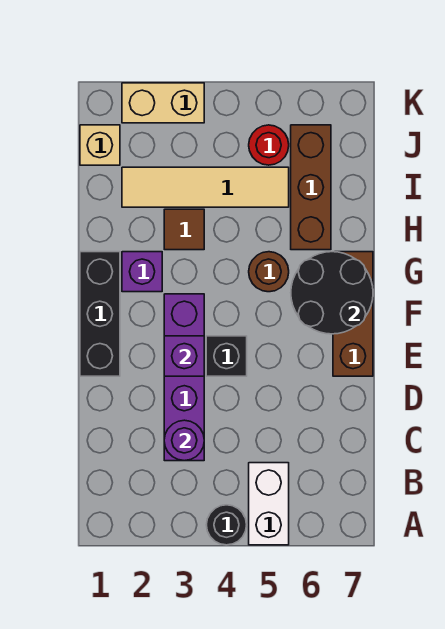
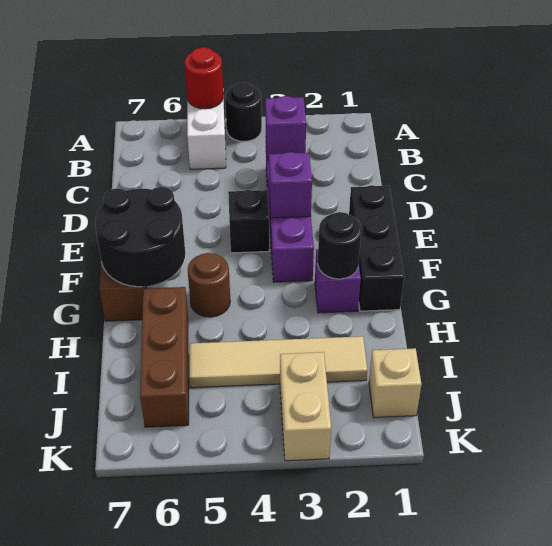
purple round brick C3 level 2 -> purple brick C3 level 2
none -> black round brick G2 level 2
brown tile H3 level 1 -> none
red round brick J5 level 1 -> red round brick A5 level 2
tan brick K2:K3 level 1 -> tan brick J3:K3 level 1

